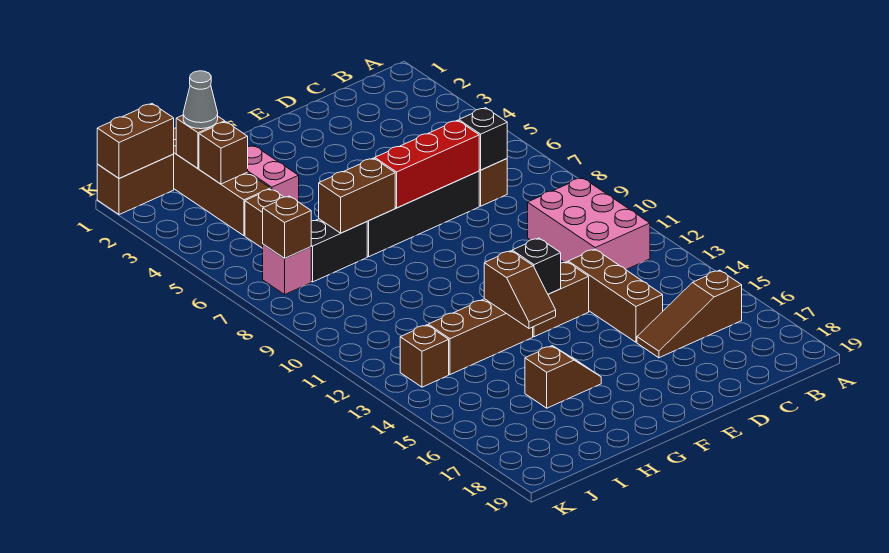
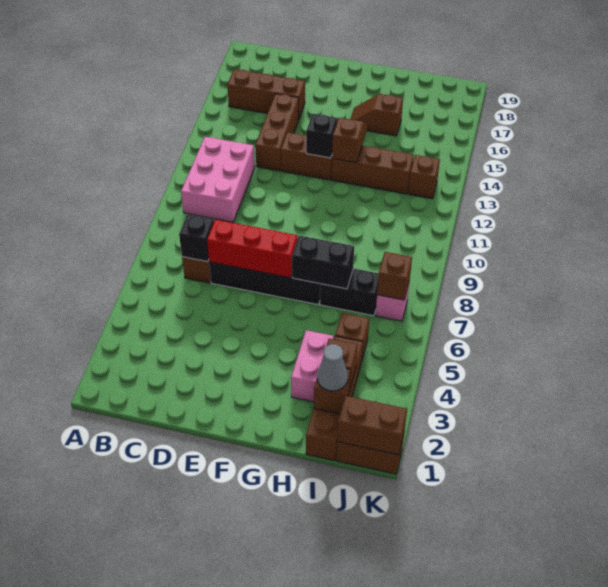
brown slope B16:D16 level 1 top B -> brown brick B16:D16 level 1
brown brick G7:H7 level 2 -> black brick G7:H7 level 2

